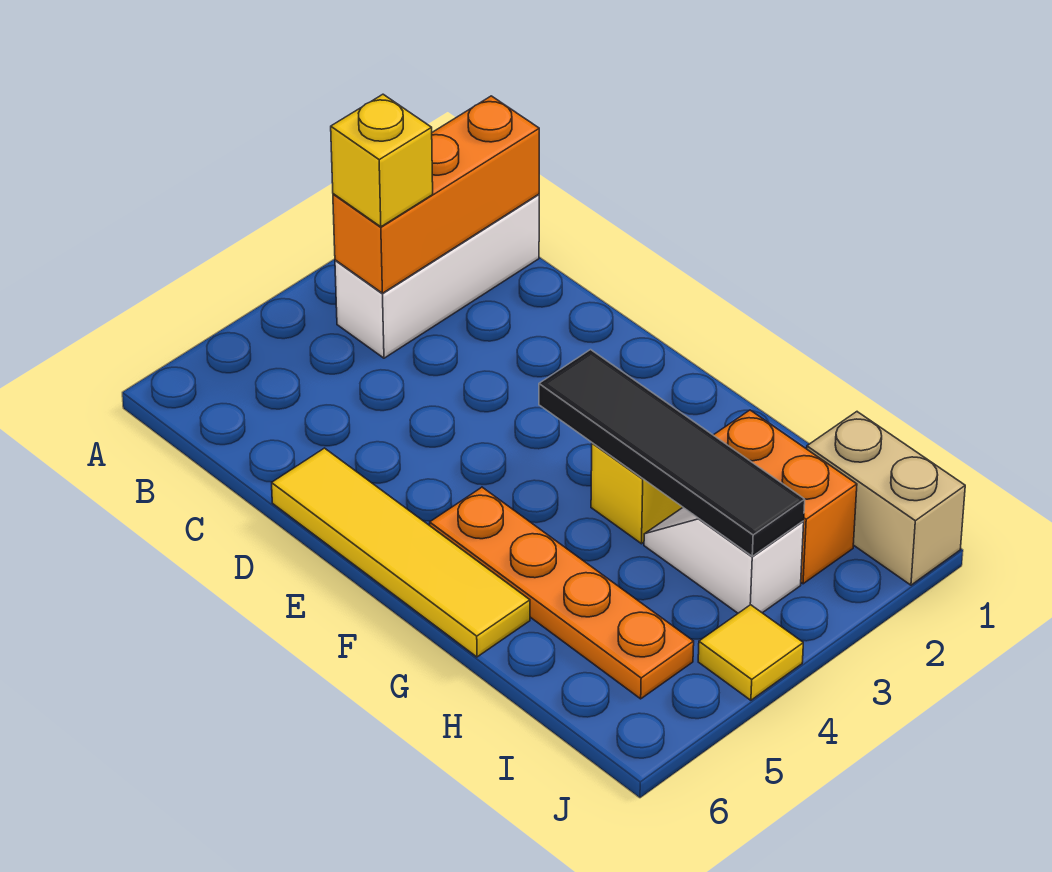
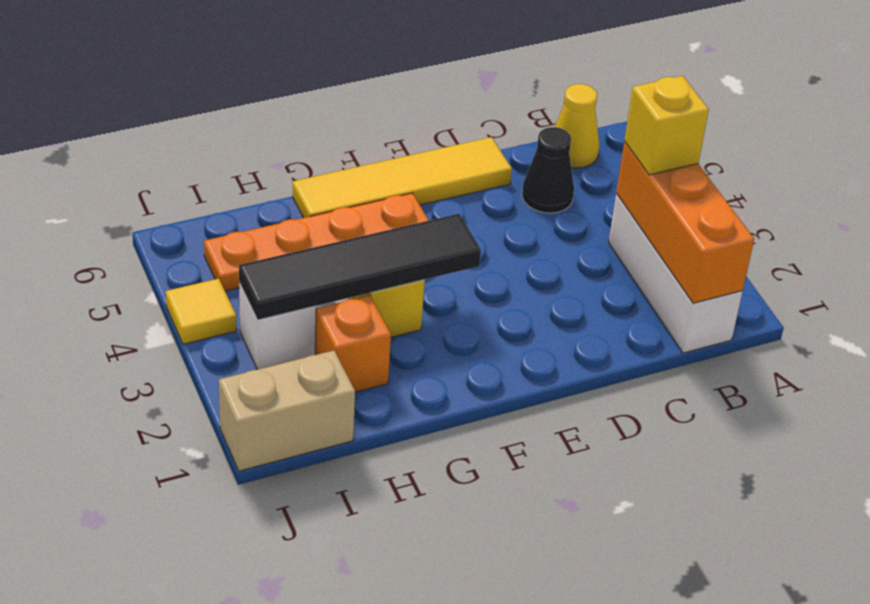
none -> yellow cone B6 level 1
none -> black cone C5 level 1
orange brick H2:I2 level 1 -> orange brick H2 level 1

